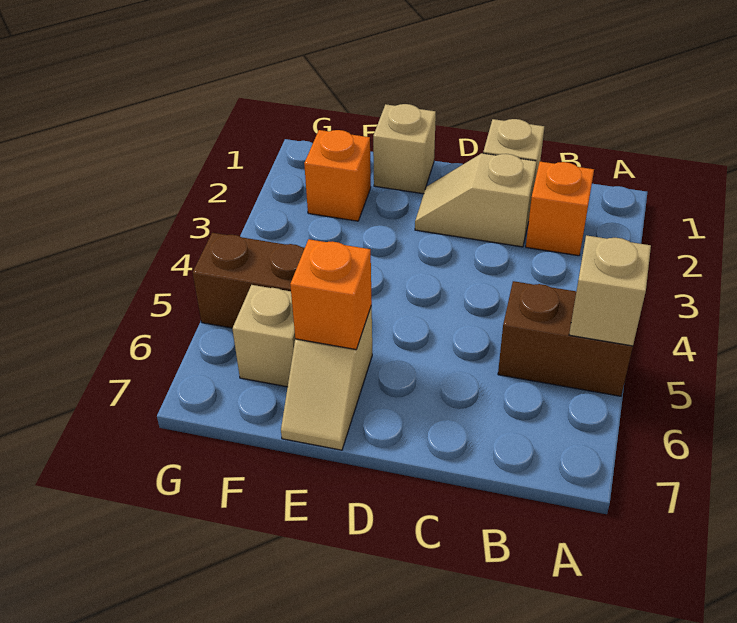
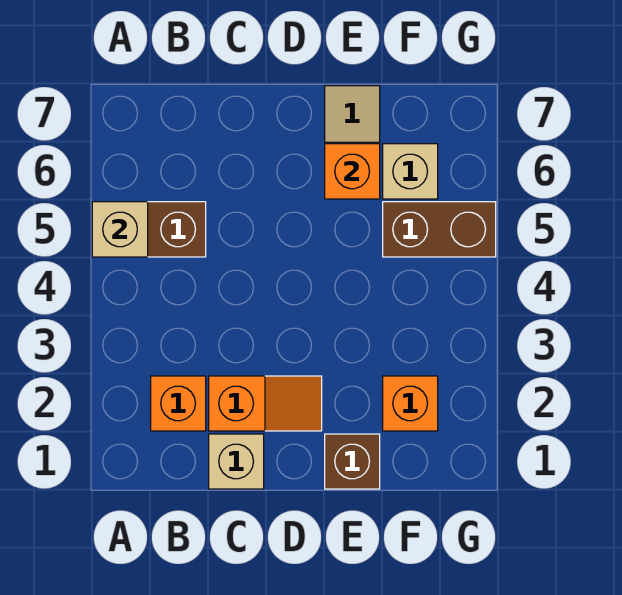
tan slope C2:D2 level 1 top C -> orange slope C2:D2 level 1 top C
tan brick E1 level 1 -> brown brick E1 level 1

